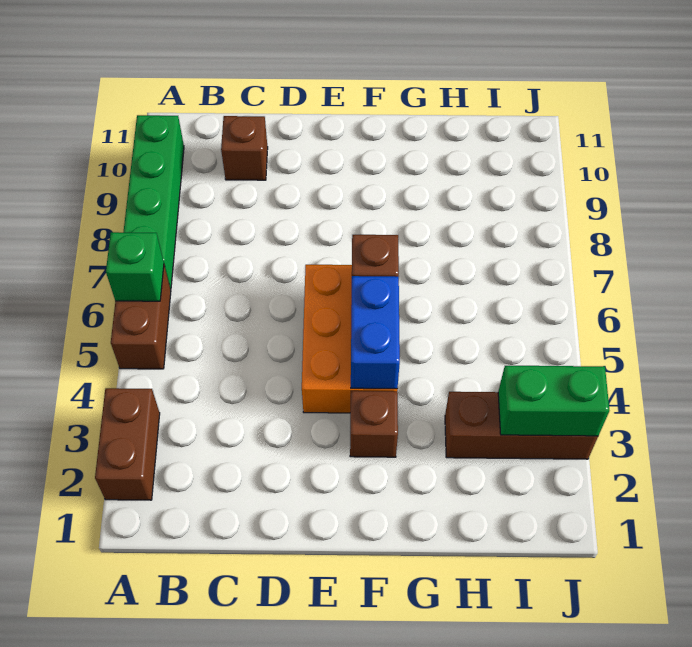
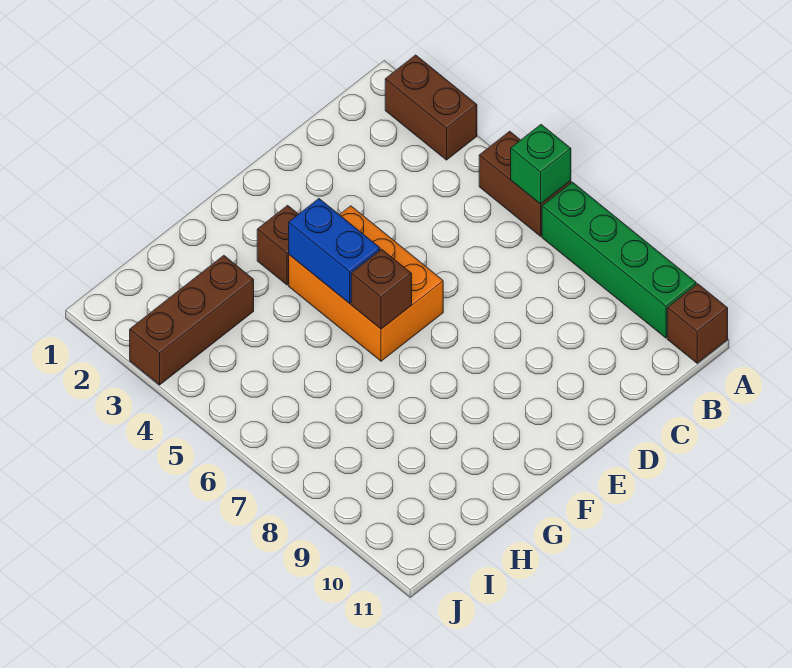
brown brick C10 level 1 -> brown brick A11 level 1
green brick I3:J3 level 2 -> none

